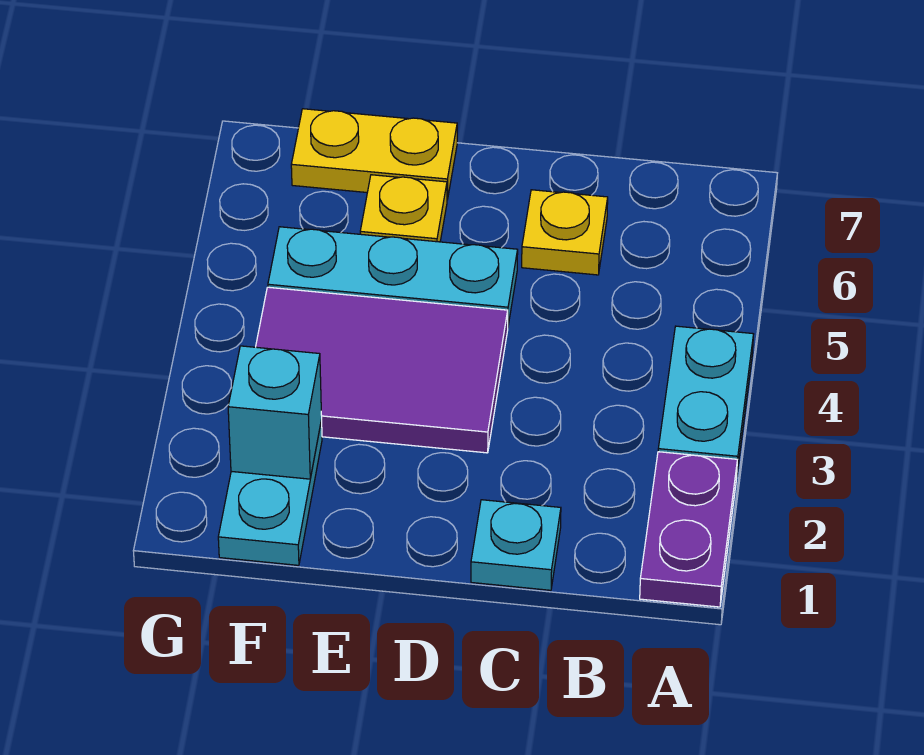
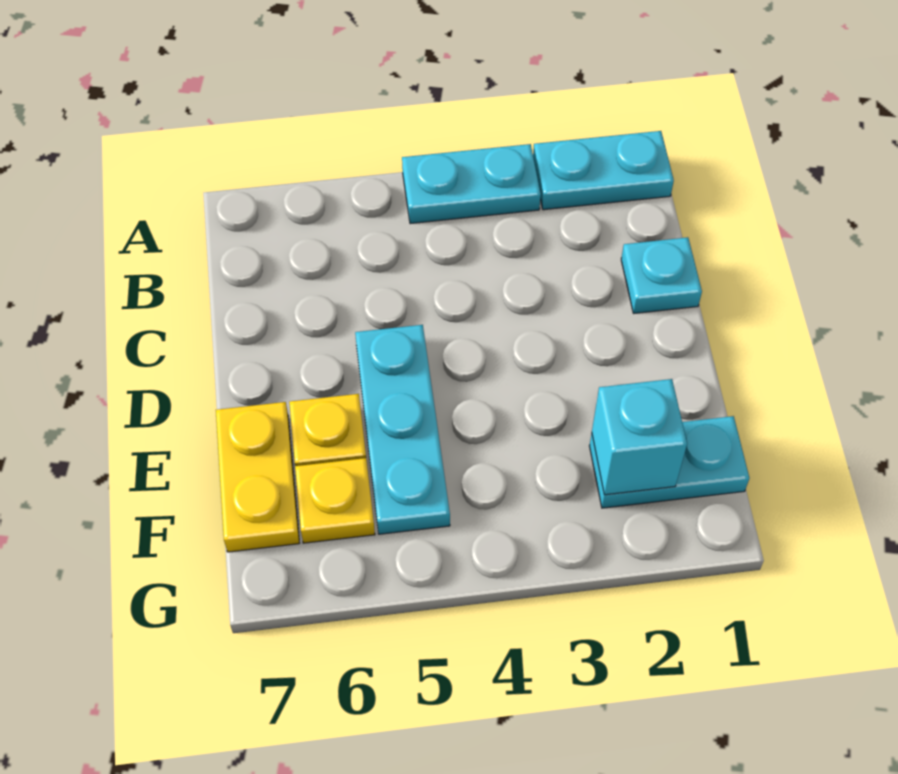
purple plate A1:A2 level 1 -> cyan plate A1:A2 level 1
yellow plate C6 level 1 -> yellow plate F6 level 1
purple tile D3:F4 level 1 -> none

